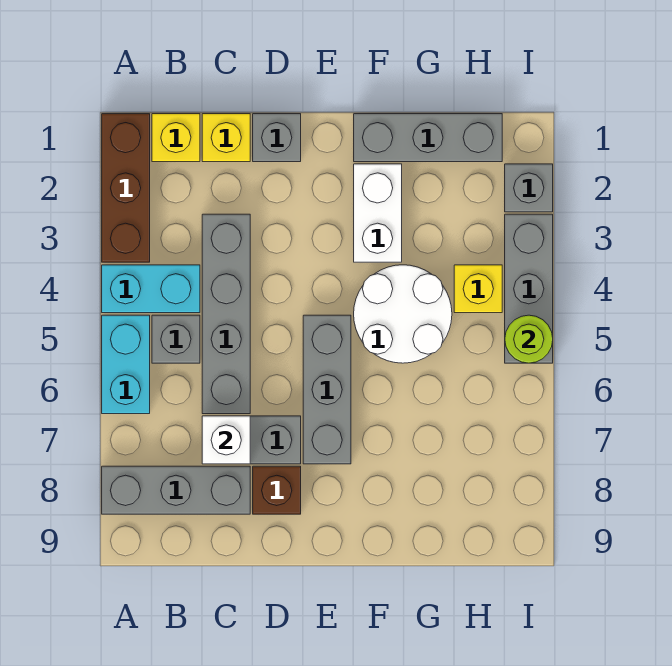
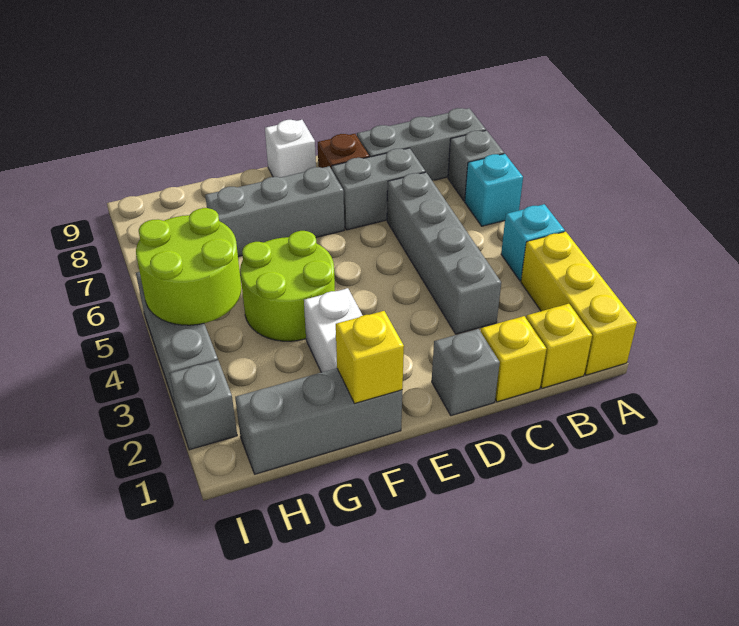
brown brick A1:A3 level 1 -> yellow brick A1:A3 level 1
cyan brick A4:B4 level 1 -> cyan brick A4 level 1
cyan brick A5:A6 level 1 -> cyan brick A6 level 1
grey brick B5 level 1 -> grey brick A7 level 1
white brick C7 level 2 -> white brick E9 level 1
grey brick E5:E7 level 1 -> grey brick E7:G7 level 1
white round brick F4:G5 level 1 -> lime round brick F4:G5 level 1
yellow brick H4 level 1 -> yellow brick F1 level 2
lime round brick I5 level 2 -> lime round brick H4:I5 level 2

